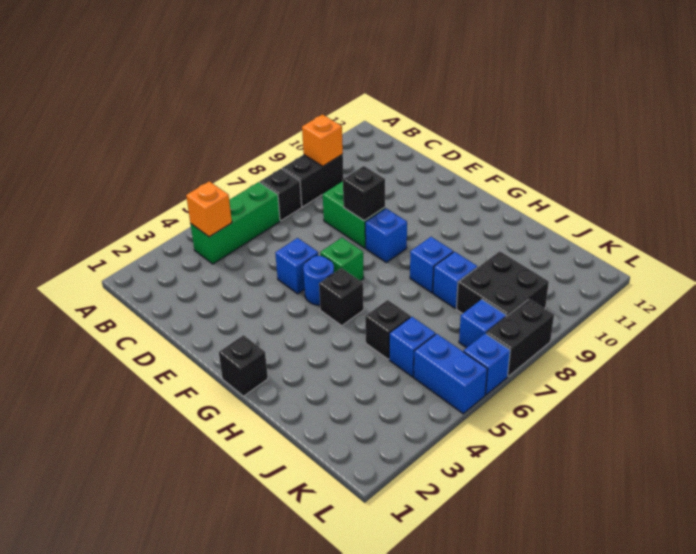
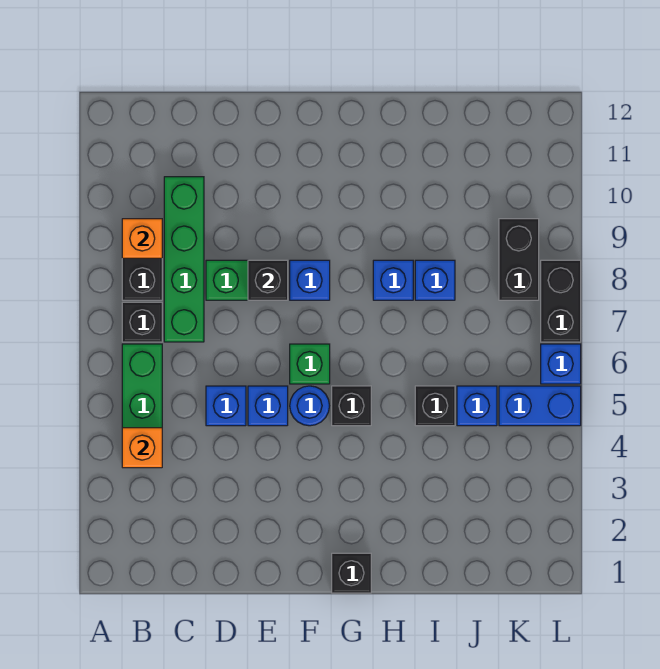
none -> green brick C7:C10 level 1
black brick J8:K9 level 1 -> black brick K8:K9 level 1
blue brick K7 level 1 -> blue brick D5 level 1

